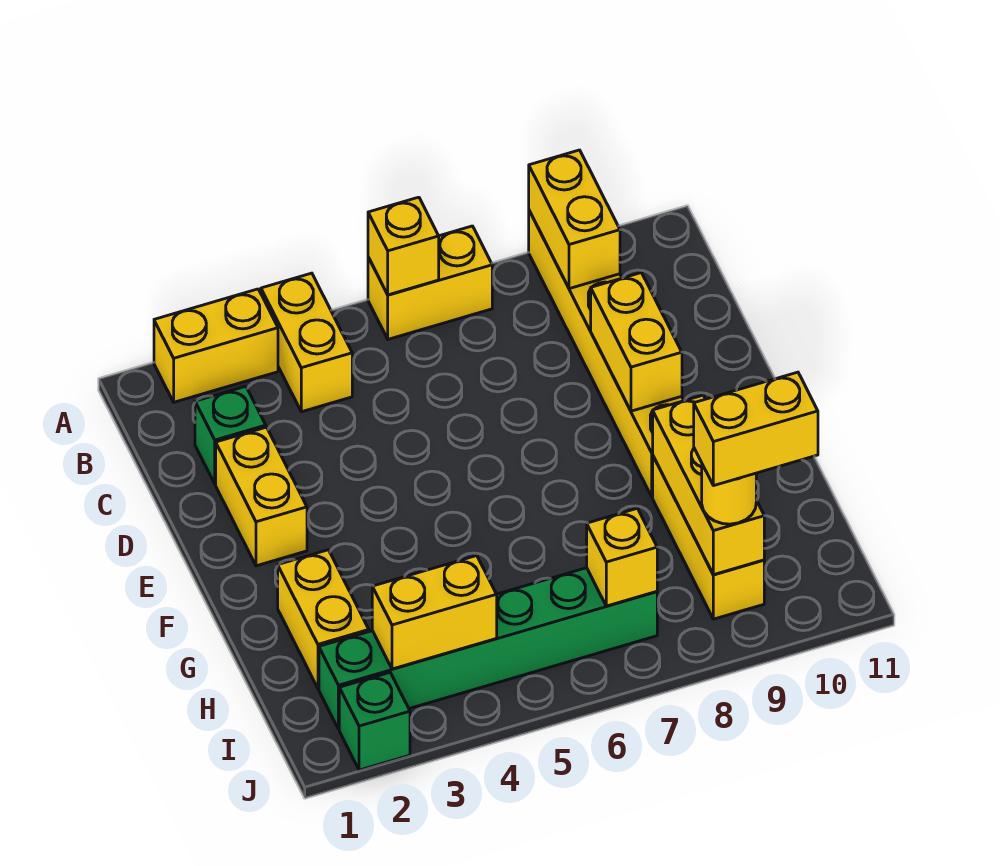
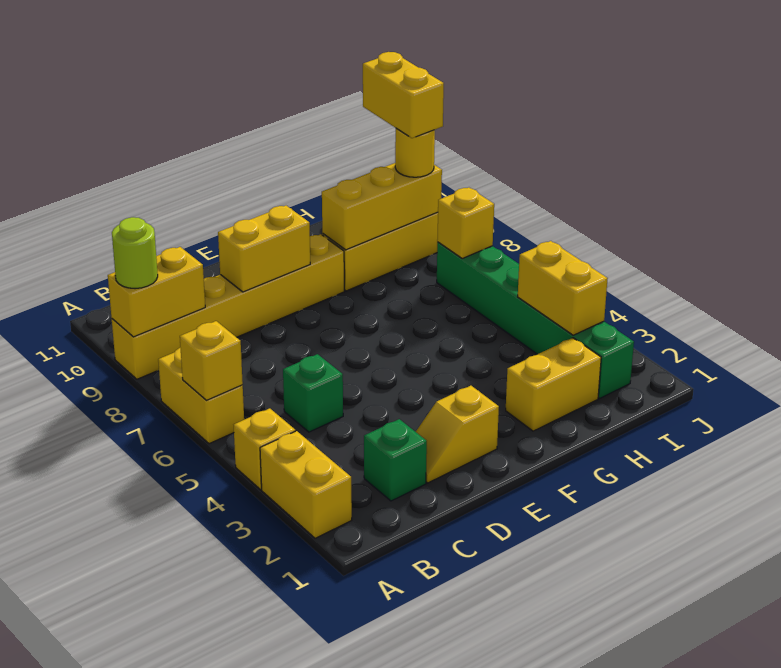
yellow brick A4:B4 level 1 -> yellow brick A4 level 1
none -> lime round brick A9 level 3
yellow brick D2:E2 level 1 -> yellow slope D2:E2 level 1 top E
green brick J2 level 1 -> green brick C5 level 1

